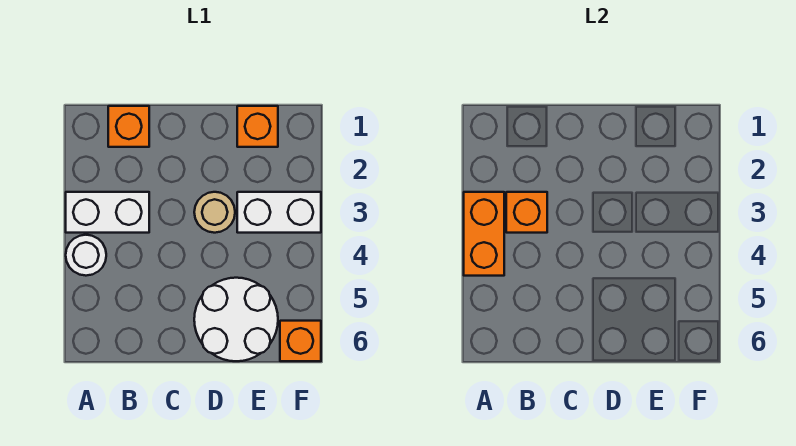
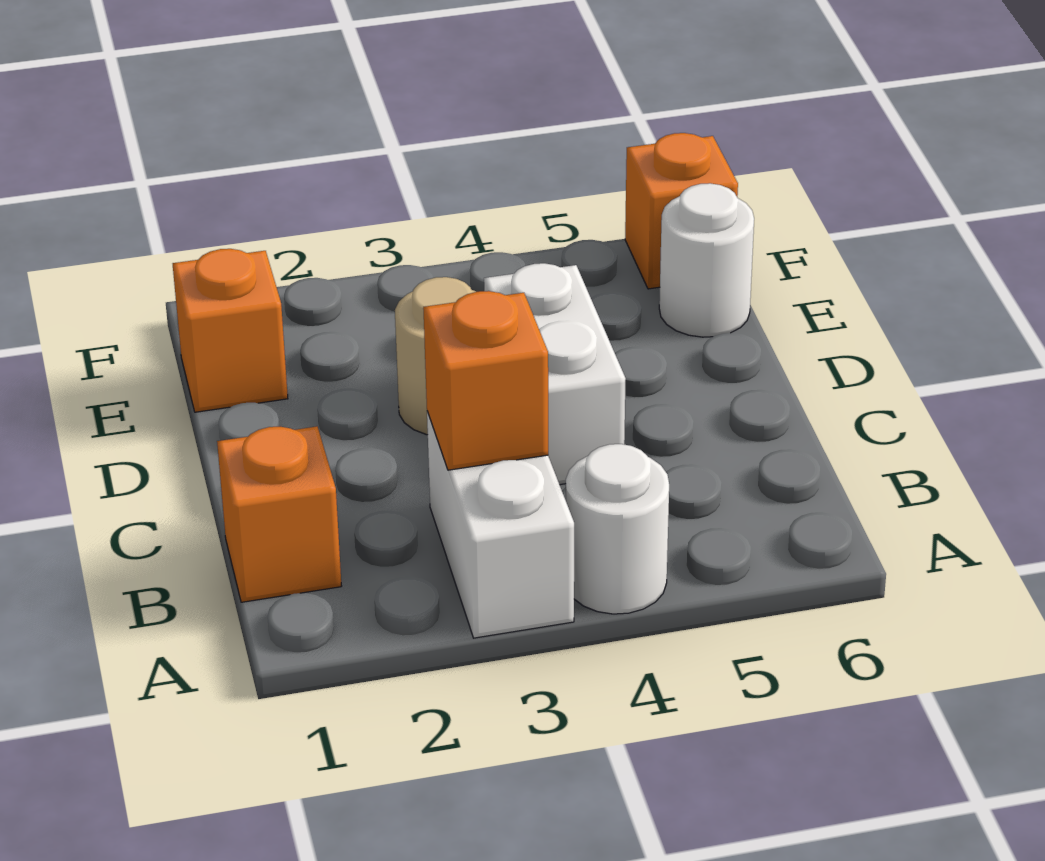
orange brick A3:A4 level 2 -> none
white round brick D5:E6 level 1 -> white round brick E6 level 1
white brick E3:F3 level 1 -> white brick C4:D4 level 1

